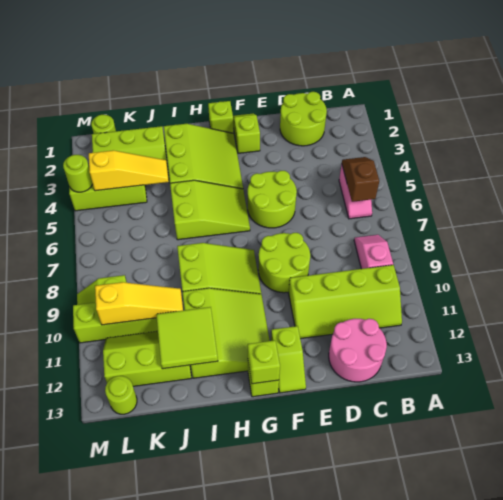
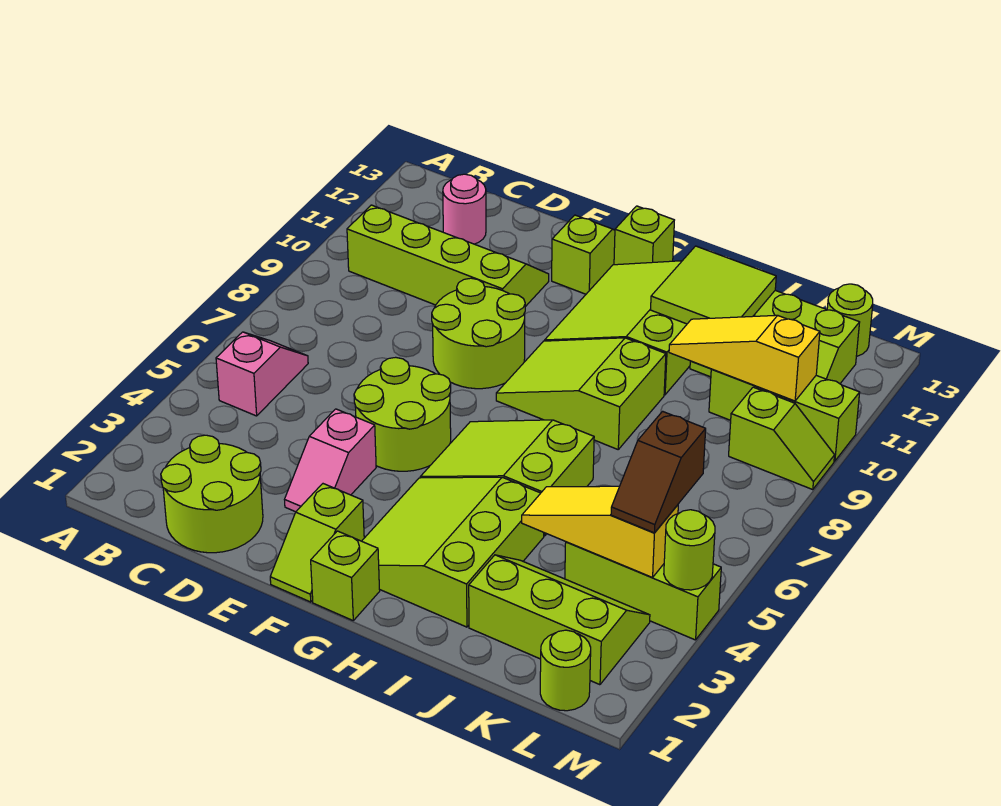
brown slope B5:B6 level 2 top 6 -> brown slope L4:L5 level 3 top 5
pink slope B8:B9 level 1 top 9 -> pink slope E3:E4 level 1 top 4
pink round brick C12:D13 level 1 -> pink round brick C12 level 1
lime brick G13 level 2 -> none

